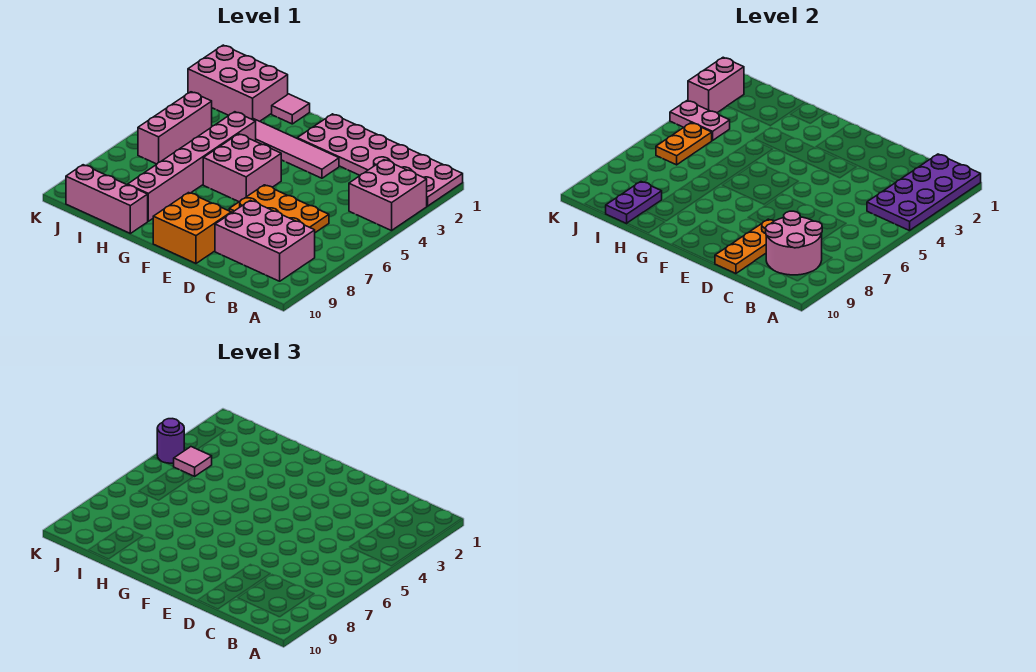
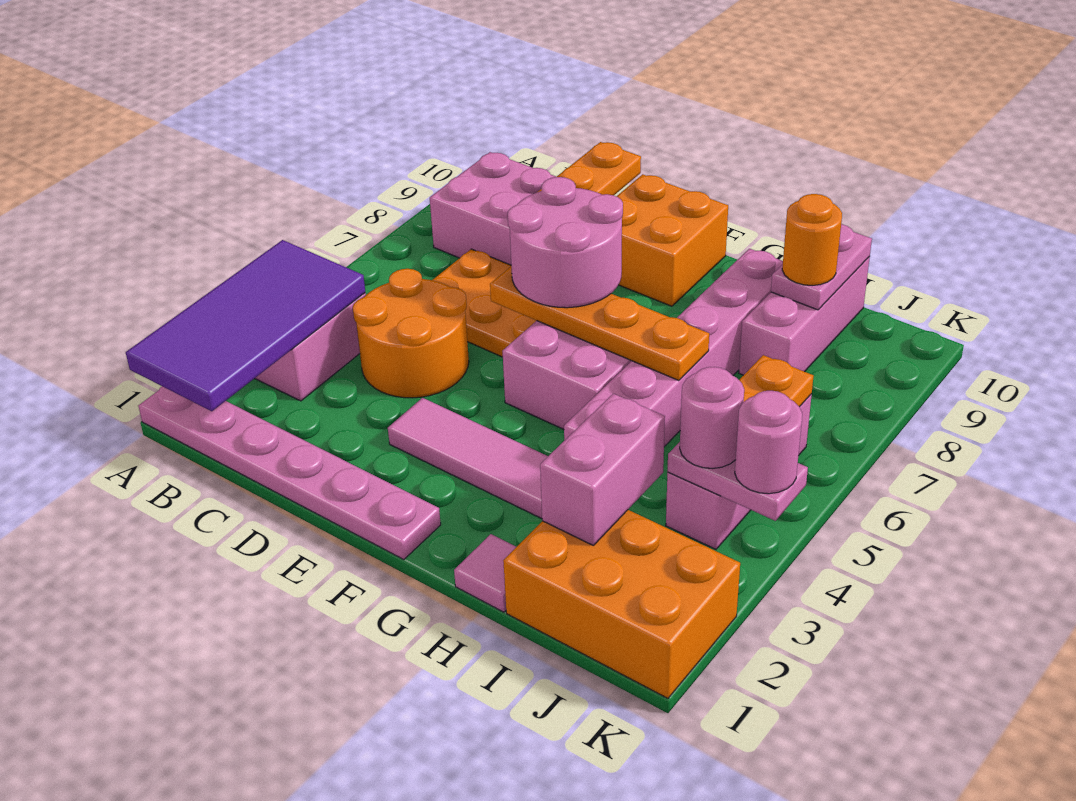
pink plate A1:F2 level 1 -> pink plate A1:F1 level 1
purple plate A1:B4 level 2 -> purple tile A1:B4 level 2
pink round brick B8:C9 level 2 -> pink round brick E6:F7 level 3
none -> orange round brick C4:D5 level 1
none -> orange plate E6:H6 level 2
pink brick H10:J10 level 1 -> pink brick I8:I10 level 1
pink brick I1:K2 level 1 -> orange brick I1:K2 level 1
purple plate I9:I10 level 2 -> pink plate I9:I10 level 2
none -> orange round brick I9 level 3
pink tile J4 level 3 -> pink round brick J4 level 3
pink brick K2:K3 level 2 -> pink brick I2:I3 level 2
purple round brick K4 level 3 -> pink round brick K4 level 3

